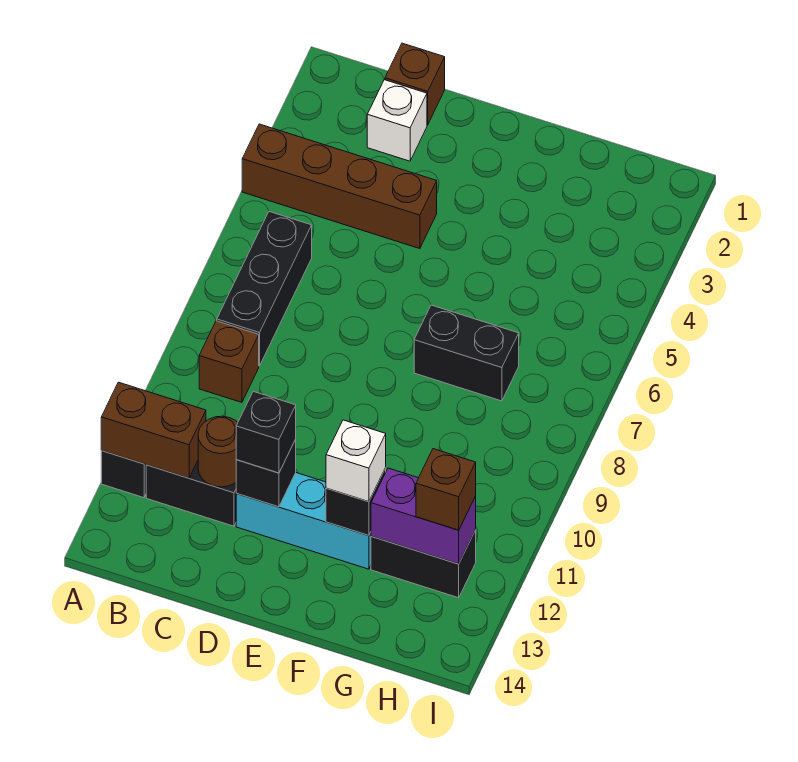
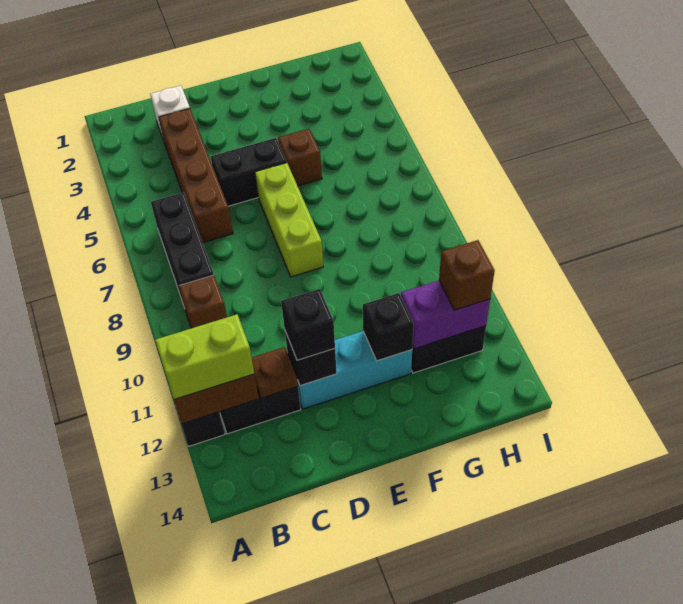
brown brick A4:D4 level 1 -> brown brick C3:C6 level 1
none -> lime brick A12:B12 level 3
brown brick C1 level 1 -> brown brick F5 level 1
brown round brick C12 level 2 -> brown plate C12 level 2
none -> lime brick E6:E8 level 1
black brick F7:G7 level 1 -> black brick D5:E5 level 1
white brick F12 level 3 -> none

